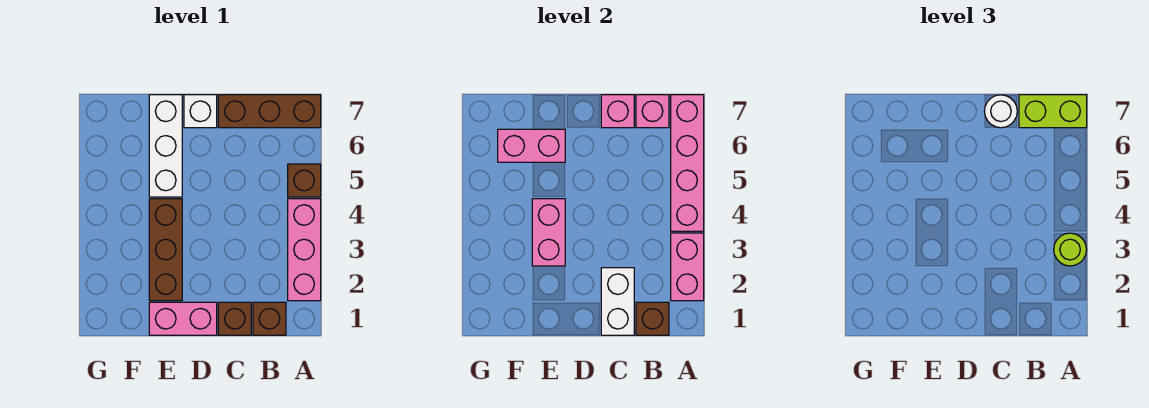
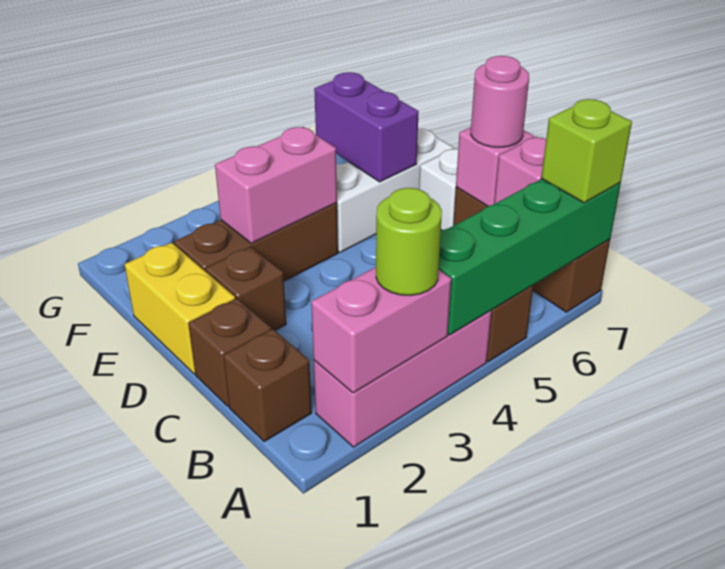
pink brick A4:A7 level 2 -> green brick A4:A7 level 2
lime brick A7:B7 level 3 -> lime brick A7 level 3
brown brick B1 level 2 -> brown brick D2 level 1
white brick C1:C2 level 2 -> none
white round brick C7 level 3 -> pink round brick C7 level 3
pink brick D1:E1 level 1 -> yellow brick D1:E1 level 1
pink brick E6:F6 level 2 -> purple brick E6:F6 level 2

